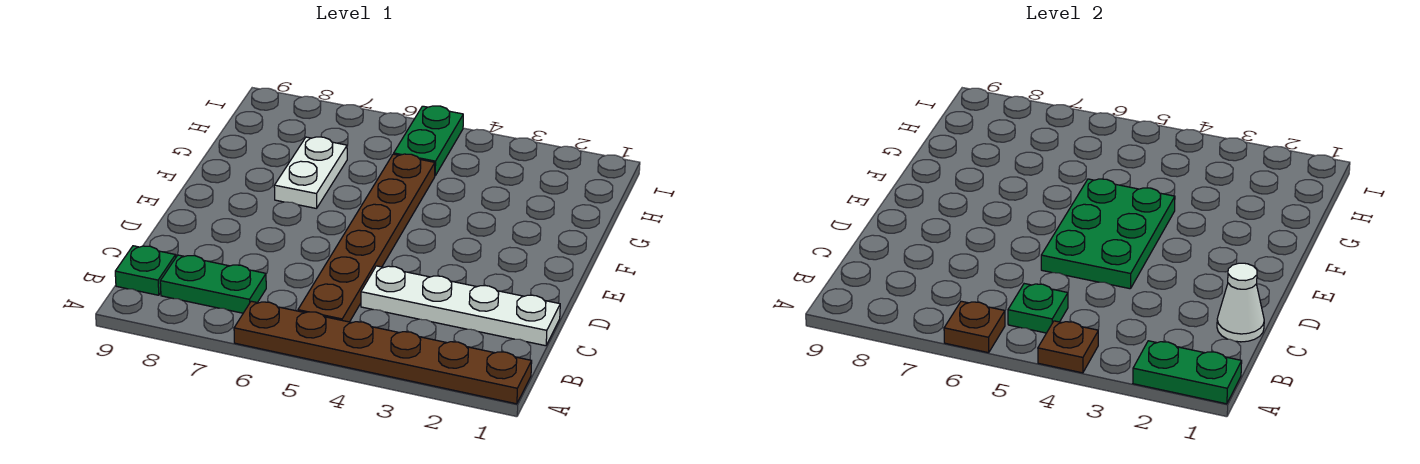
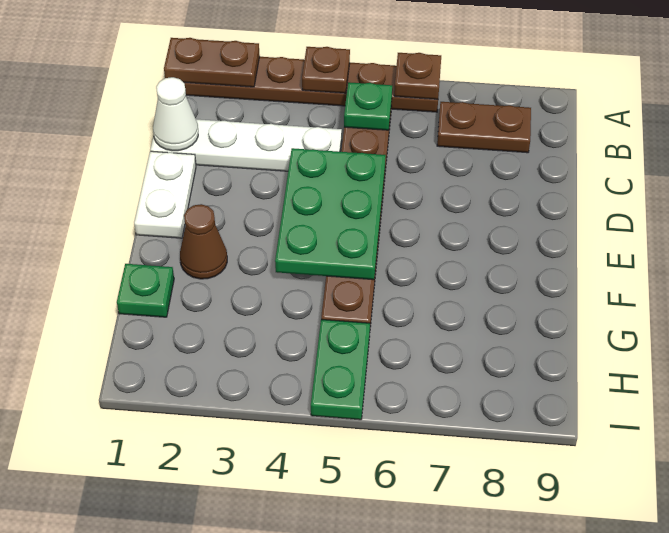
green plate A1:A2 level 2 -> brown plate A1:A2 level 2
green plate B7:B8 level 1 -> brown plate B7:B8 level 1
green plate B9 level 1 -> green plate G1 level 1
none -> brown cone F2 level 1
white plate F7:G7 level 1 -> white plate D1:E1 level 1

